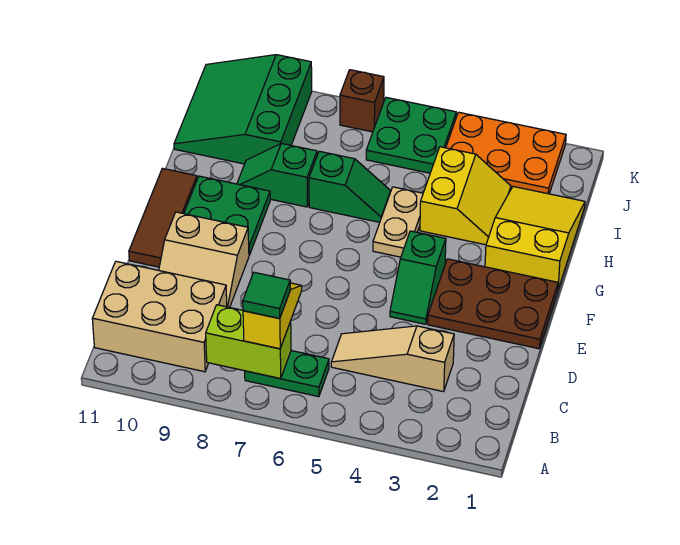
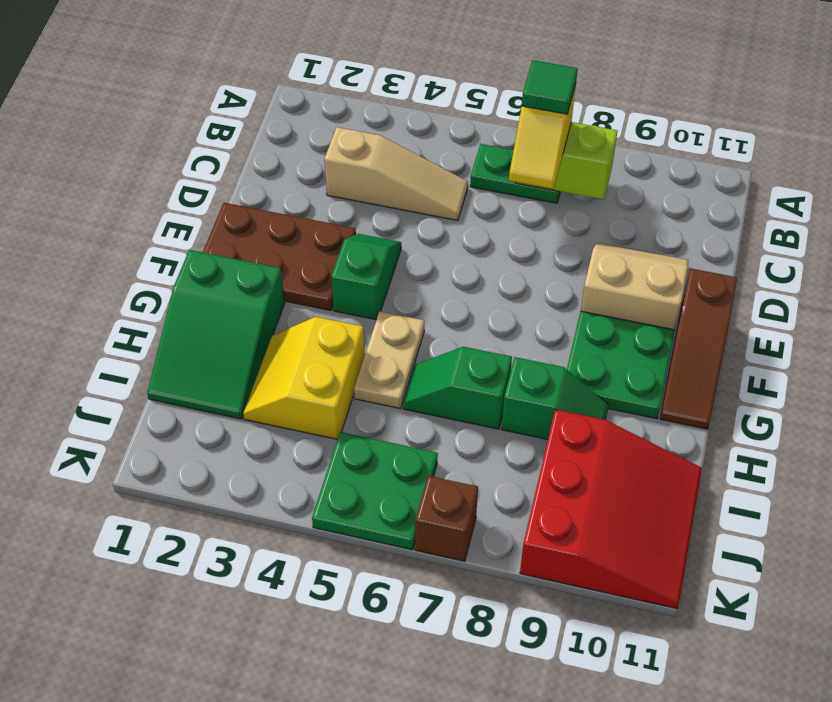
tan brick B9:C11 level 1 -> none
brown tile E11:G11 level 1 -> brown slope E11:G11 level 1 top E
yellow slope G1:I2 level 1 top G -> green slope G1:I2 level 1 top G
green slope I9:K11 level 1 top 9 -> red slope I9:K11 level 1 top 9
orange plate J2:K4 level 1 -> none

